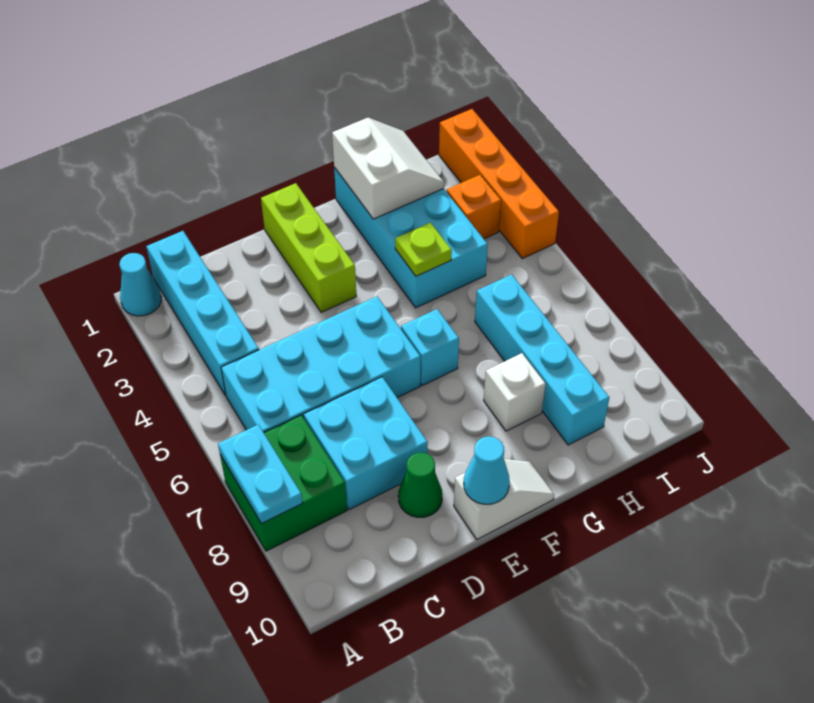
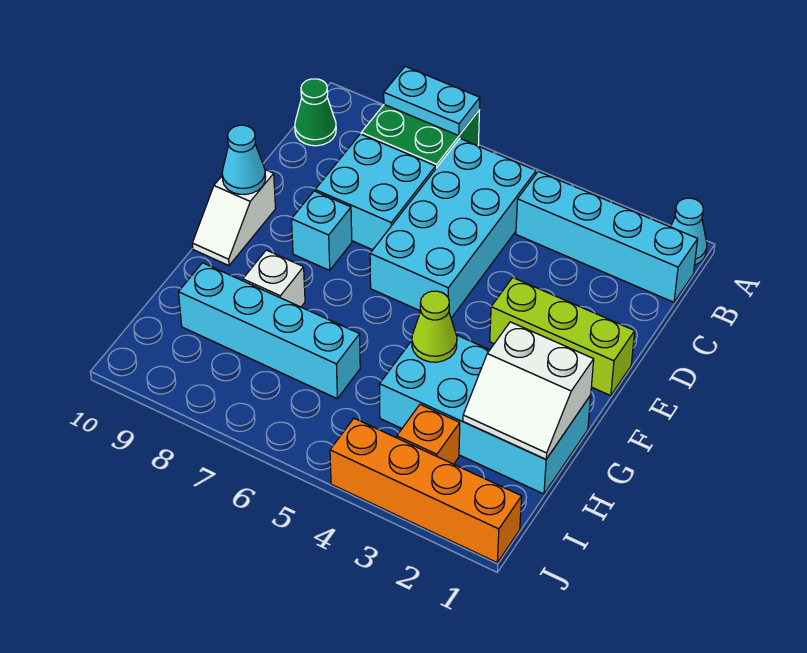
green cone D9 level 1 -> green cone B10 level 1
cyan brick F6 level 1 -> cyan brick E8 level 1
lime plate G4 level 2 -> lime cone G4 level 2

